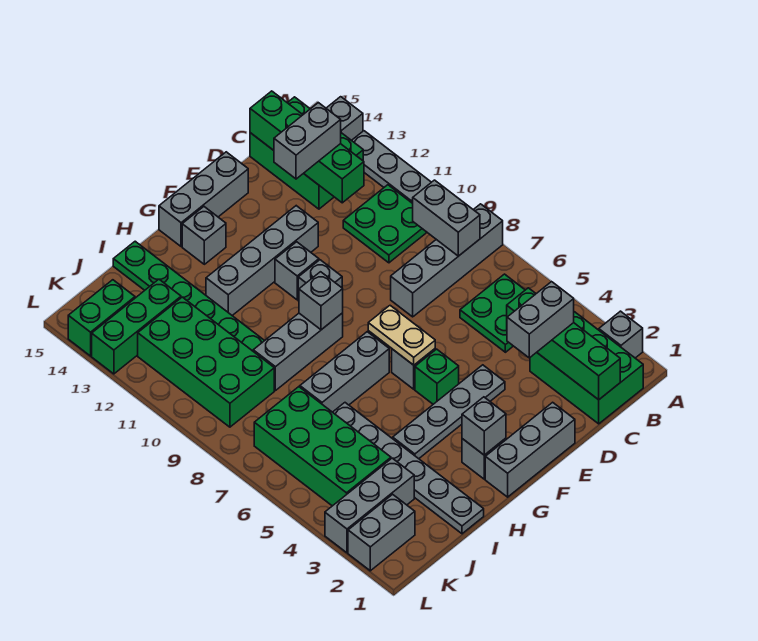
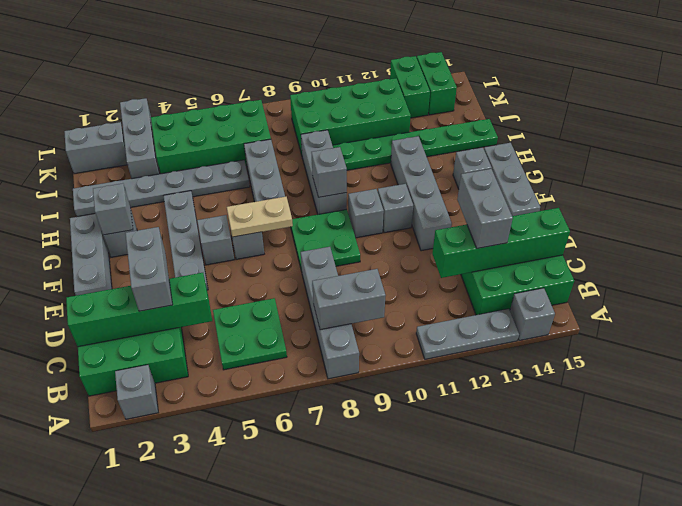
green plate B10:C11 level 1 -> green plate E8:F9 level 1
green brick F5 level 1 -> grey brick F5 level 1
green brick J13:L13 level 1 -> green brick K13:L13 level 1
grey brick K2:L2 level 1 -> grey brick K1:K2 level 1

